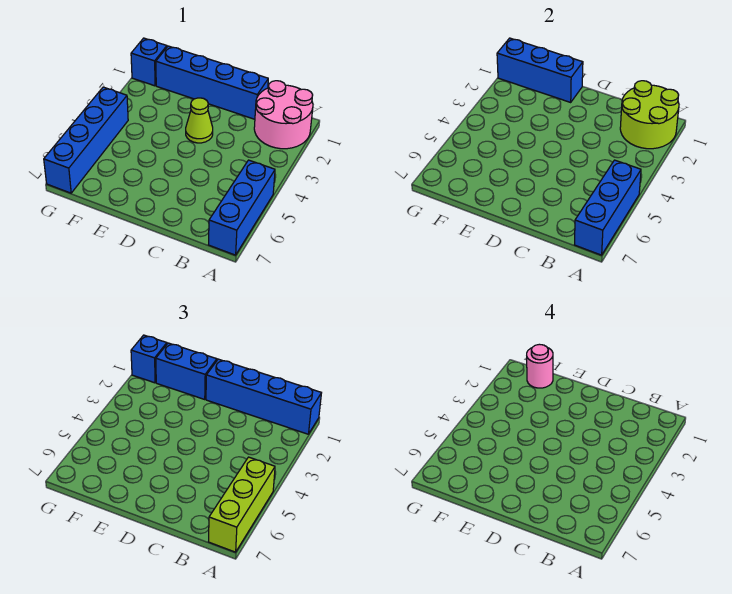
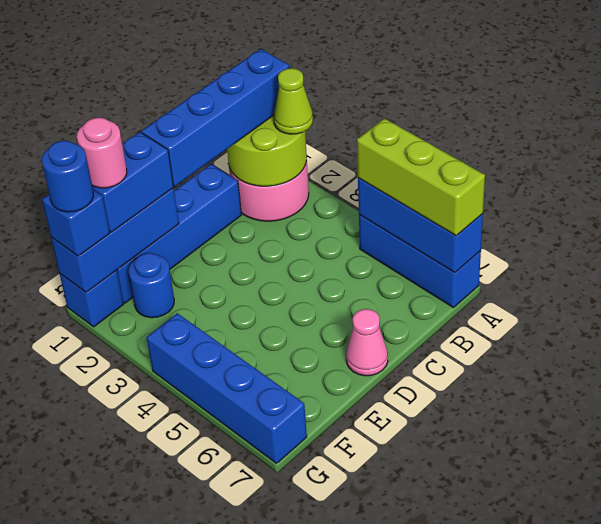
lime cone D3 level 1 -> lime cone A2 level 3
none -> pink cone D7 level 1
none -> blue round brick F2 level 1
none -> blue round brick G1 level 4

